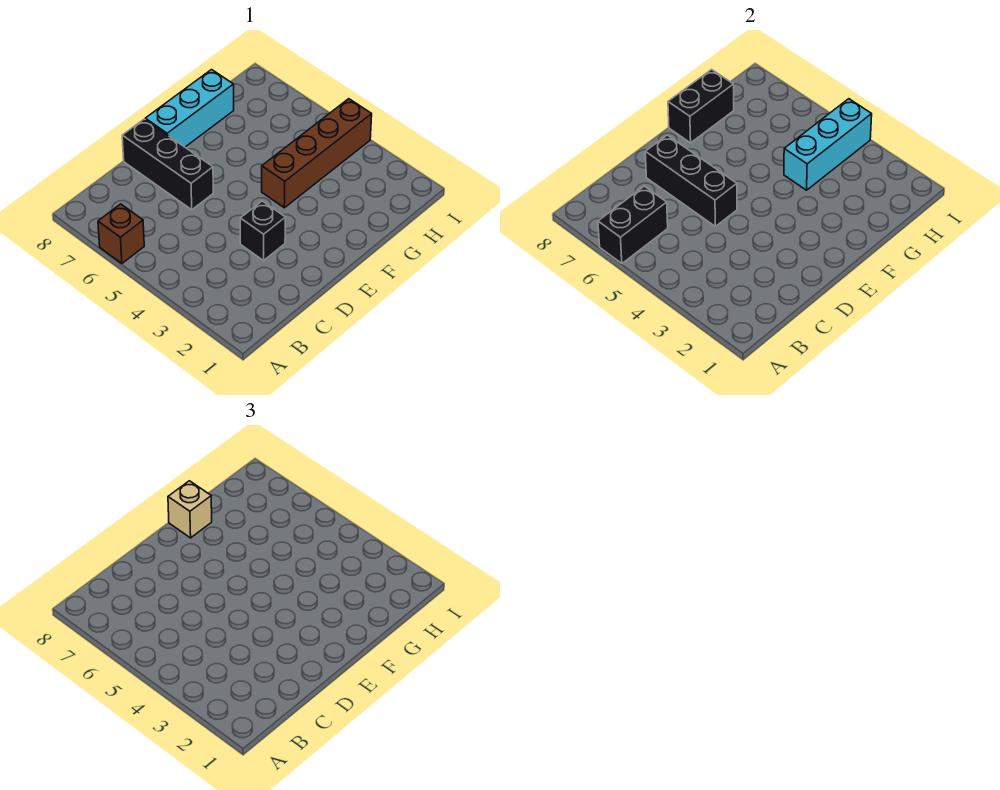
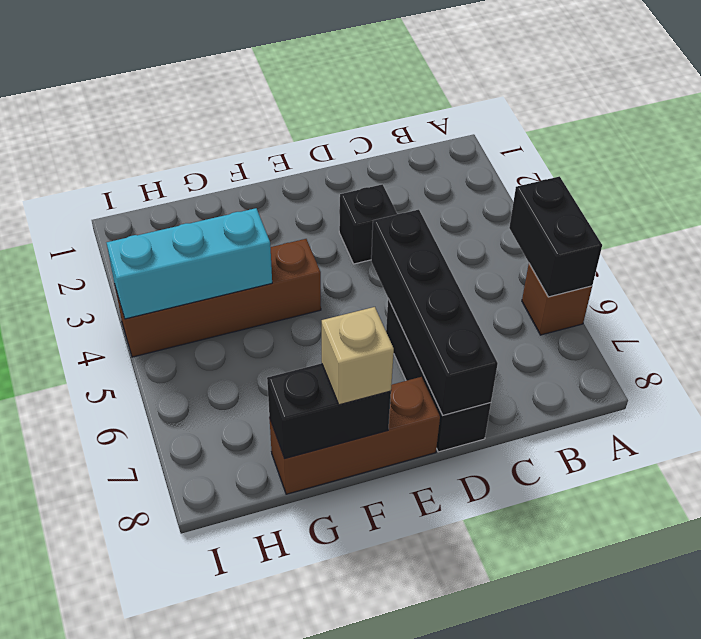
black brick A6:B6 level 2 -> black brick A5:A6 level 2
black brick D5:D7 level 2 -> black brick D5:D8 level 2
cyan brick E8:G8 level 1 -> brown brick E8:G8 level 1

